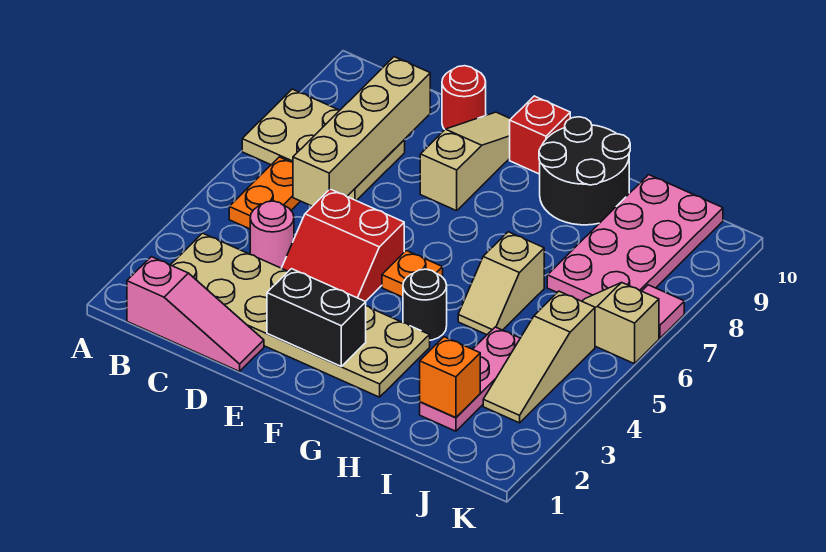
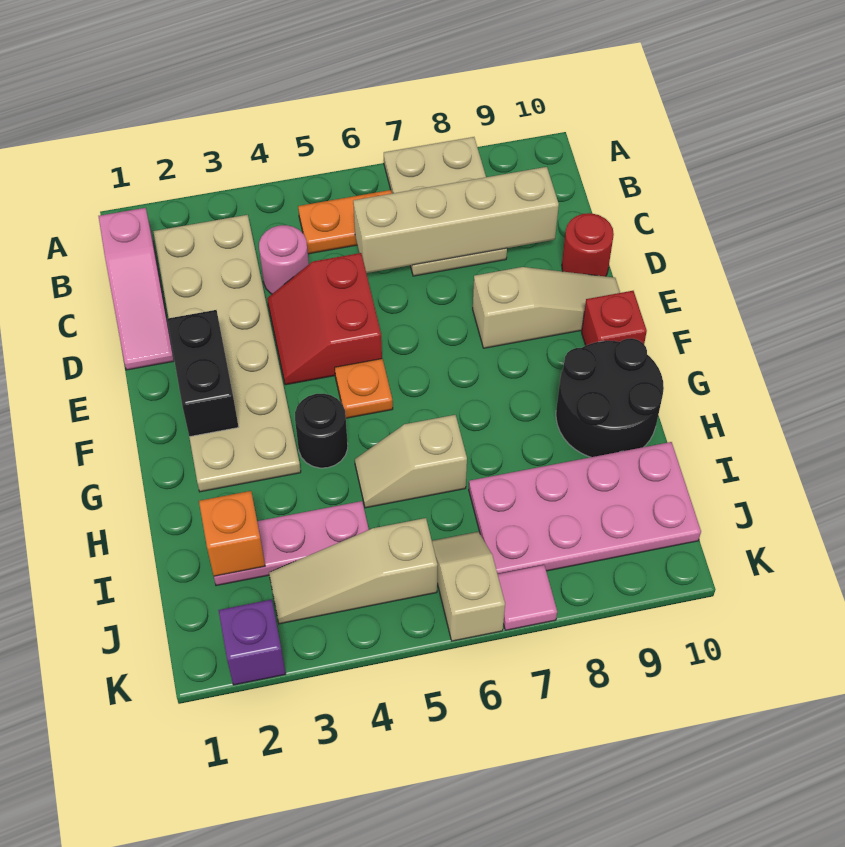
none -> purple brick K2 level 1

